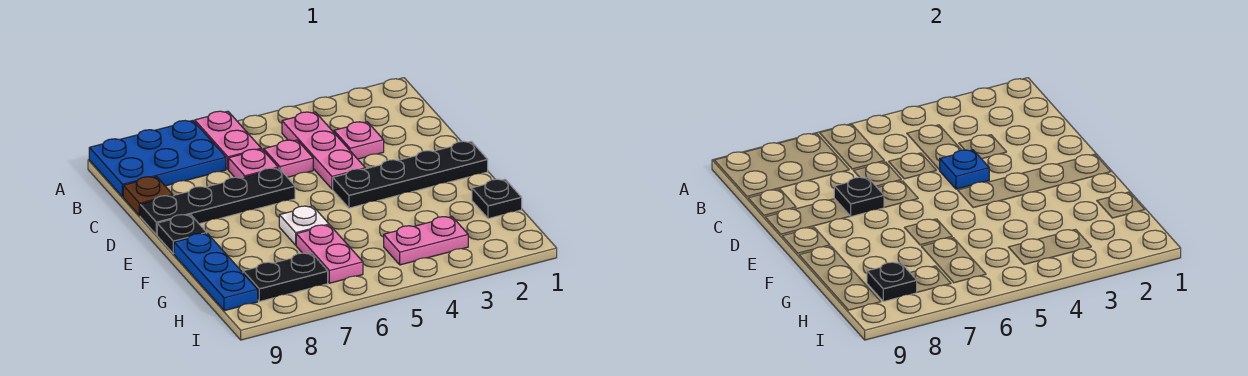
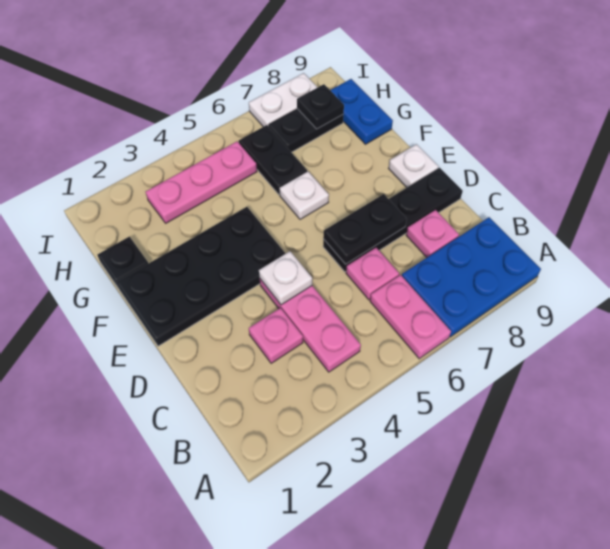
pink plate C5 level 1 -> pink plate C8 level 1
brown plate C9 level 1 -> none
blue plate D4 level 2 -> white plate D4 level 2
black plate D7 level 2 -> black plate D6:D7 level 2
black plate E1:E4 level 1 -> black plate E1:F4 level 1
black plate E9 level 1 -> white plate E9 level 1
blue plate F9:H9 level 1 -> blue plate G9:H9 level 1
pink plate G6:H6 level 1 -> black plate G6:H6 level 1
pink plate H3:H4 level 1 -> pink plate H3:H5 level 1
none -> white plate I7:I8 level 1

